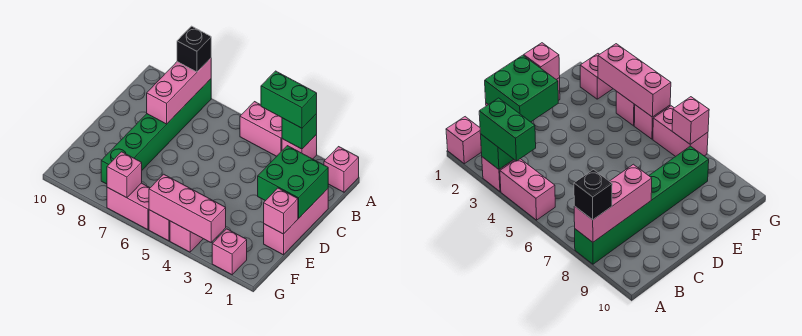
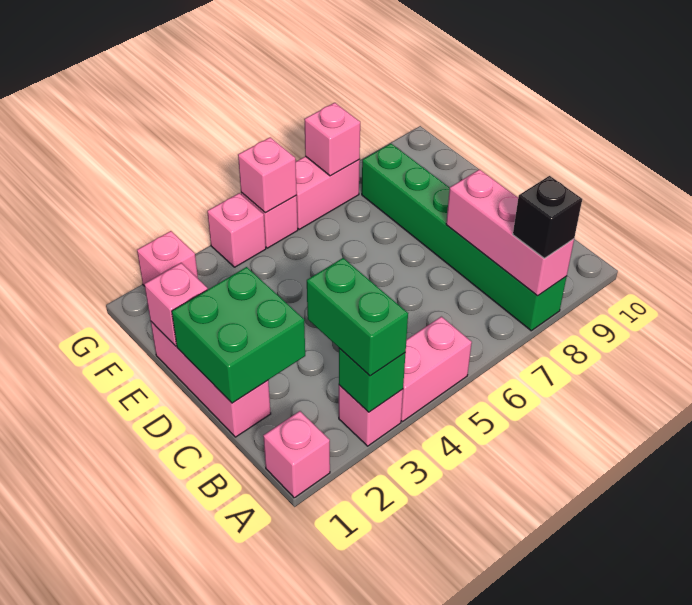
green brick A3:A4 level 3 -> green brick A3:B3 level 3
pink brick G3:G5 level 2 -> pink brick G5 level 2

